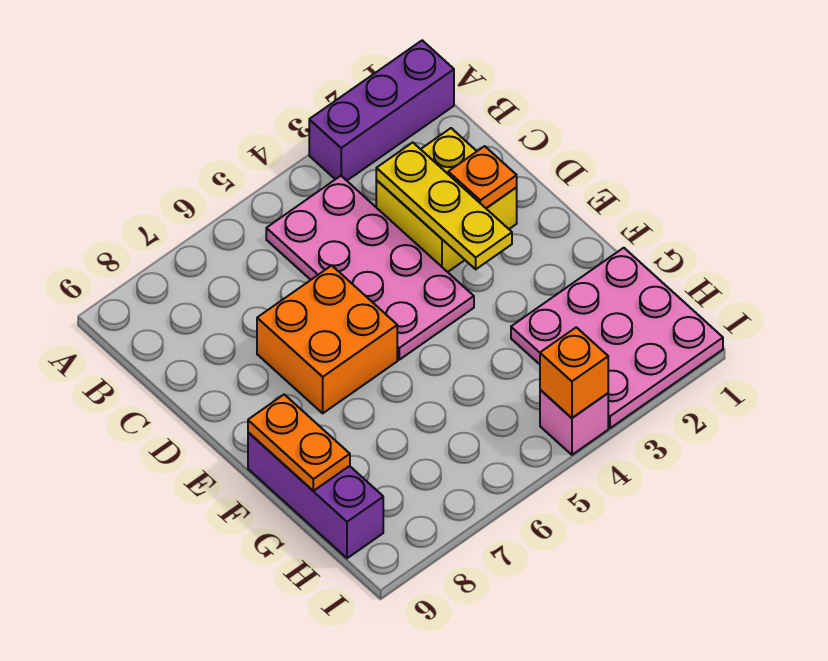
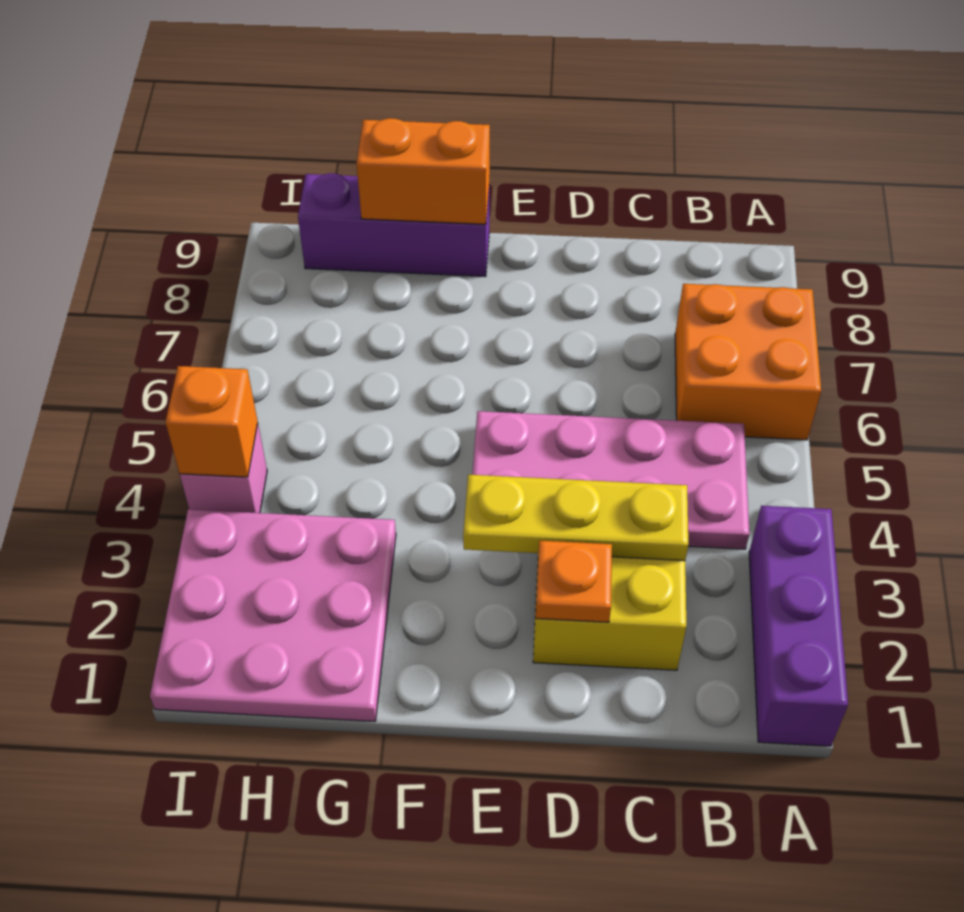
orange brick D6:E7 level 1 -> orange brick A6:B7 level 1
orange plate F9:G9 level 2 -> orange brick F9:G9 level 2

